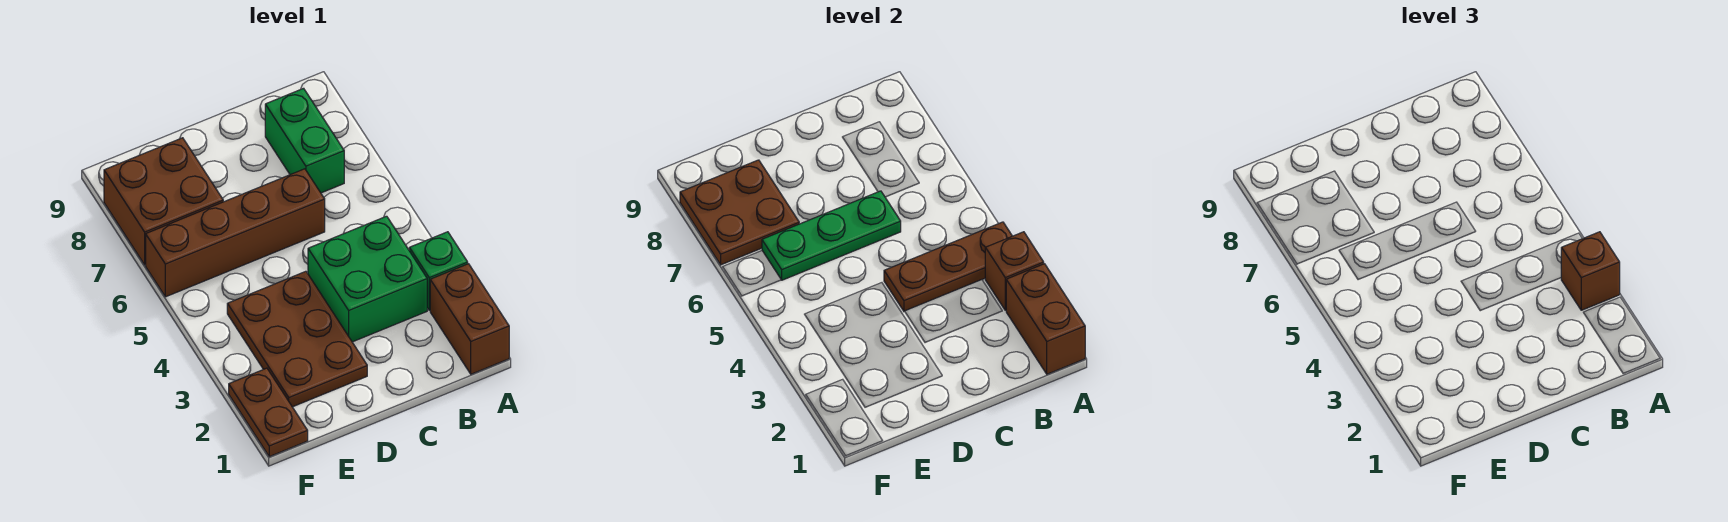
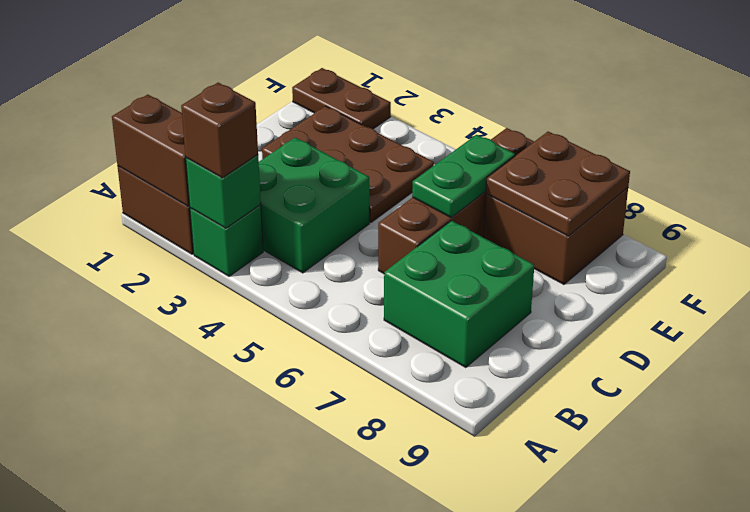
brown brick A3 level 2 -> green brick A3 level 2
brown plate A4:C4 level 2 -> none
green brick B7:B8 level 1 -> green brick B7:C8 level 1
green plate C6:E6 level 2 -> green plate D6:E6 level 2

